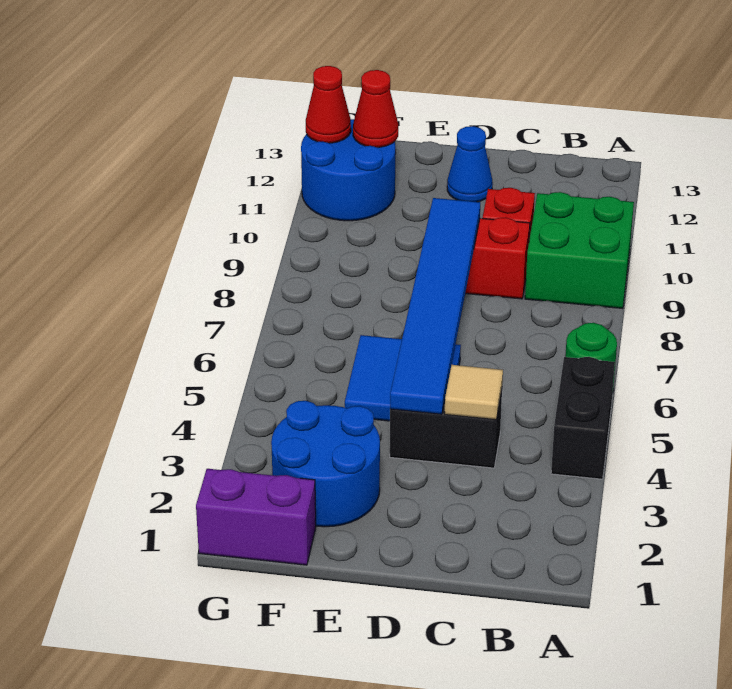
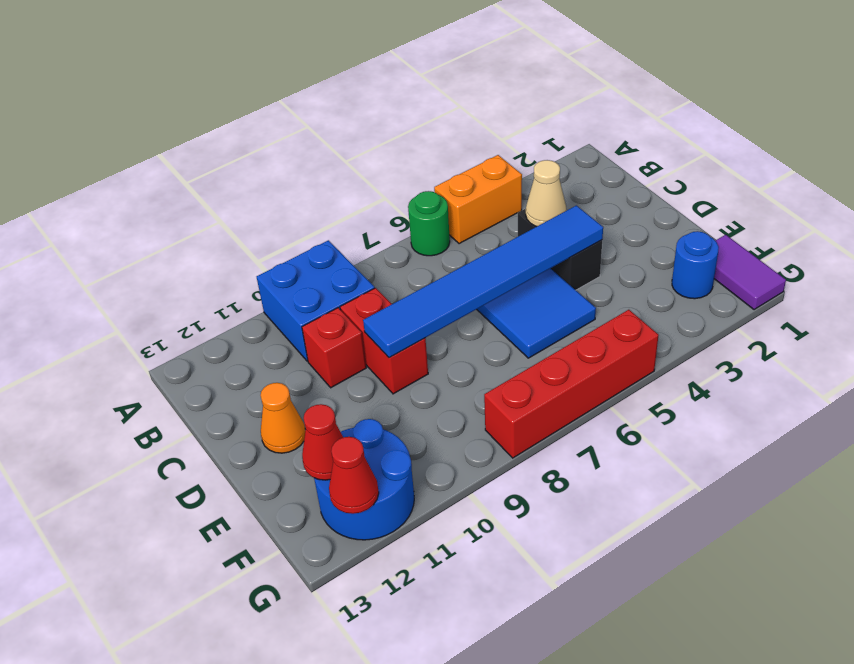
black brick A4:A5 level 1 -> orange brick A4:A5 level 1
green brick A9:B10 level 1 -> blue brick A9:B10 level 1
tan tile C4 level 2 -> tan cone C4 level 2
blue cone D12 level 1 -> orange cone D12 level 1
blue round brick E2:F3 level 1 -> blue round brick F2 level 1
purple brick F1:G1 level 1 -> purple tile F1:G1 level 1
none -> red brick G5:G8 level 1

